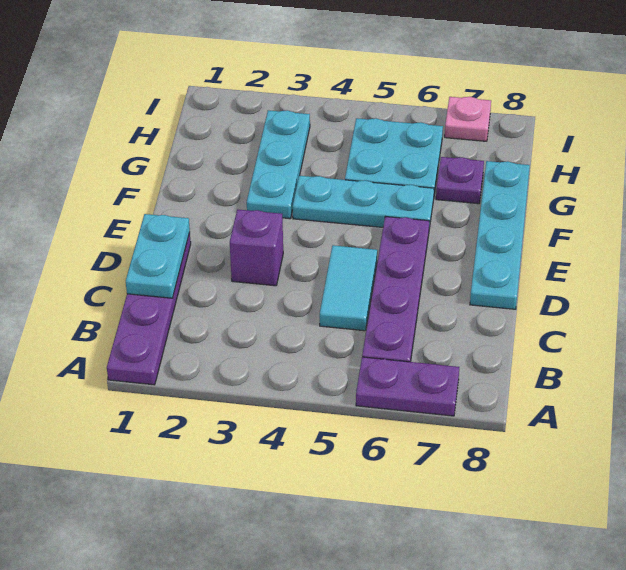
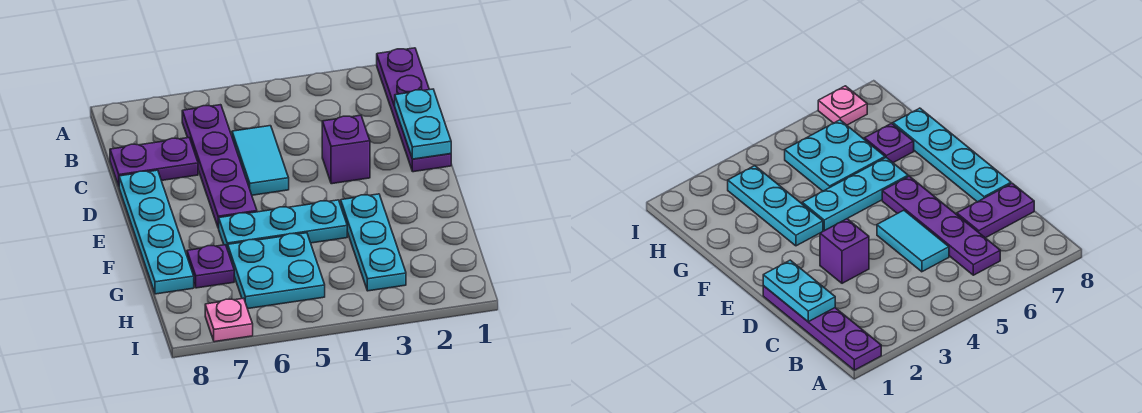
purple plate A6:A7 level 1 -> purple plate C7:C8 level 1

